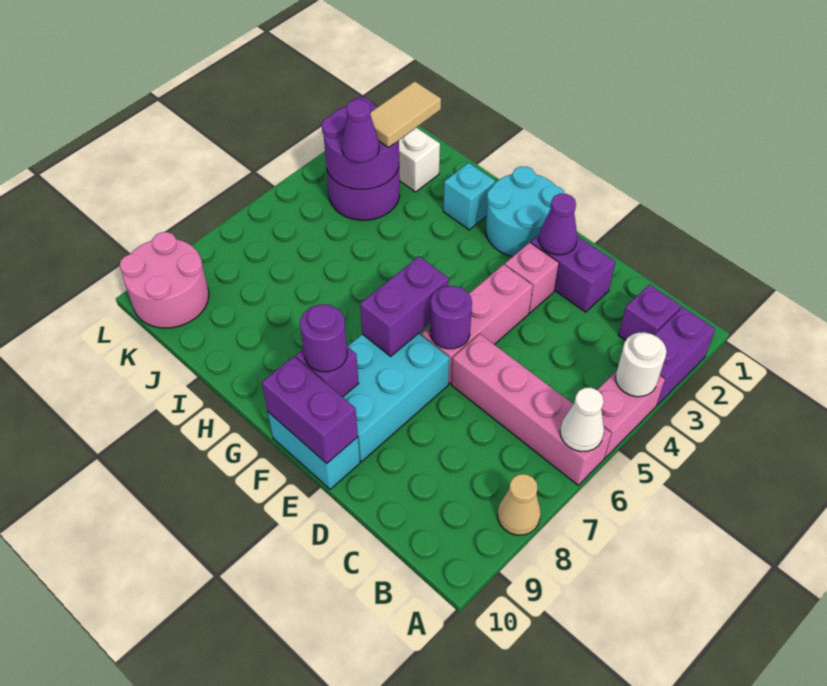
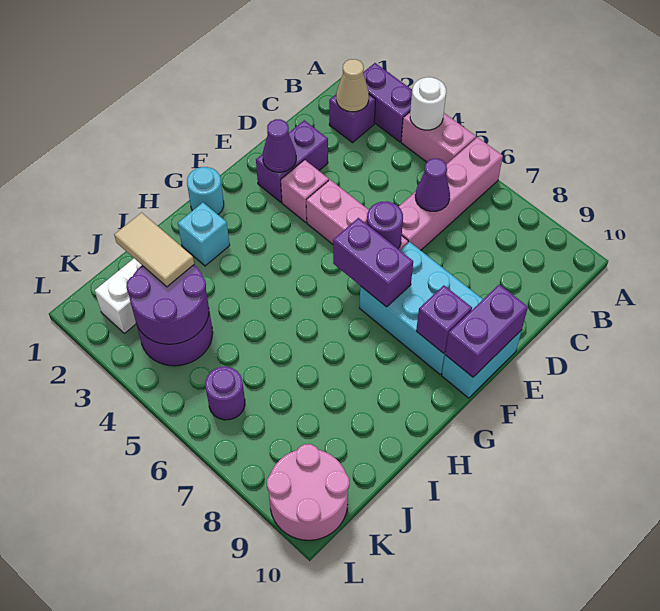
white cone A6 level 2 -> none
tan cone A8 level 1 -> tan cone B2 level 2
cyan round brick F1:G2 level 1 -> cyan round brick G1 level 1
purple round brick F9 level 3 -> purple round brick K6 level 1
purple cone J4 level 3 -> purple cone C6 level 2

